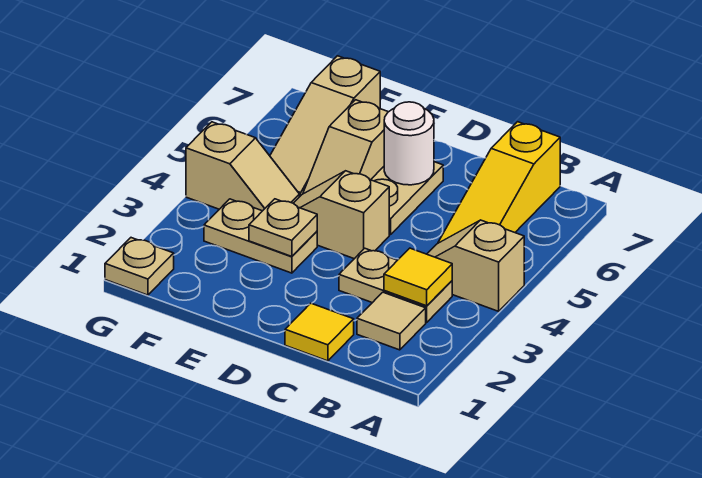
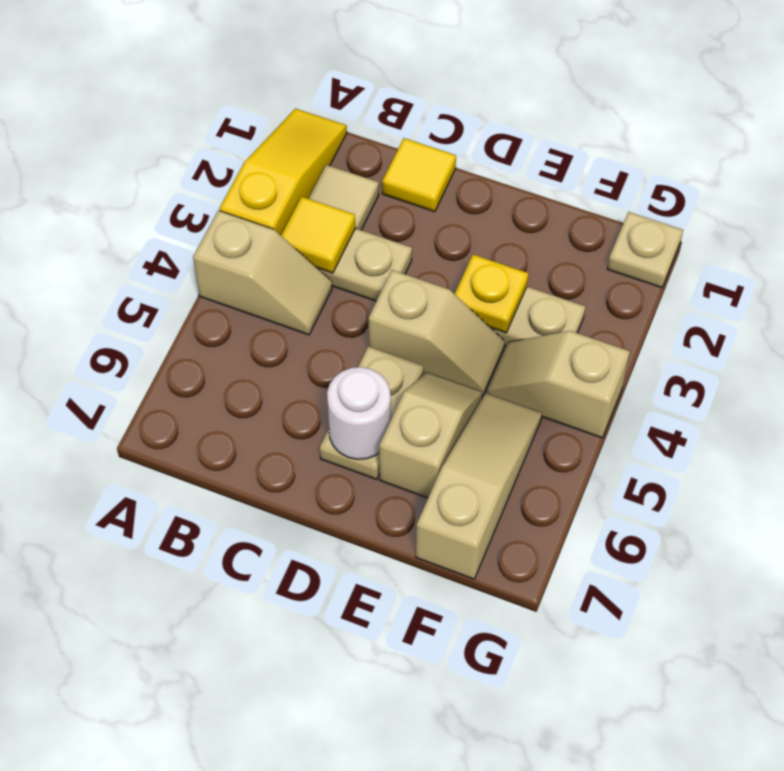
yellow slope B5:B7 level 1 top 7 -> yellow slope A1:A3 level 1 top 3
tan plate E3 level 2 -> yellow plate E3 level 2

